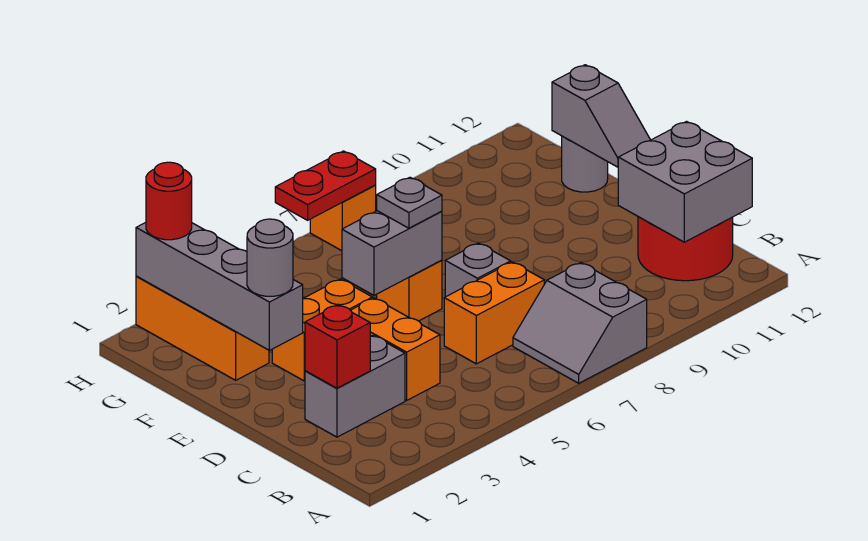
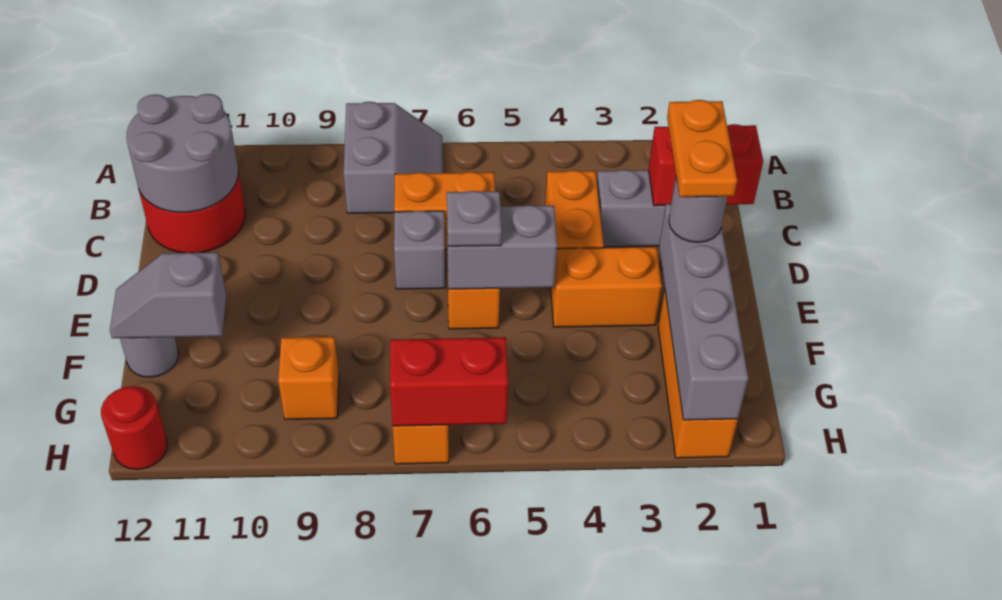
grey brick B11:C12 level 2 -> grey round brick B11:C12 level 2
red brick C2 level 2 -> red brick C1:C2 level 2
none -> orange plate D2:E2 level 4
grey slope E12:F12 level 2 top F -> grey slope F11:F12 level 2 top 11
none -> orange brick G9 level 1
red round brick H2 level 3 -> red round brick H12 level 1
red plate H6:H7 level 2 -> red brick H6:H7 level 2

